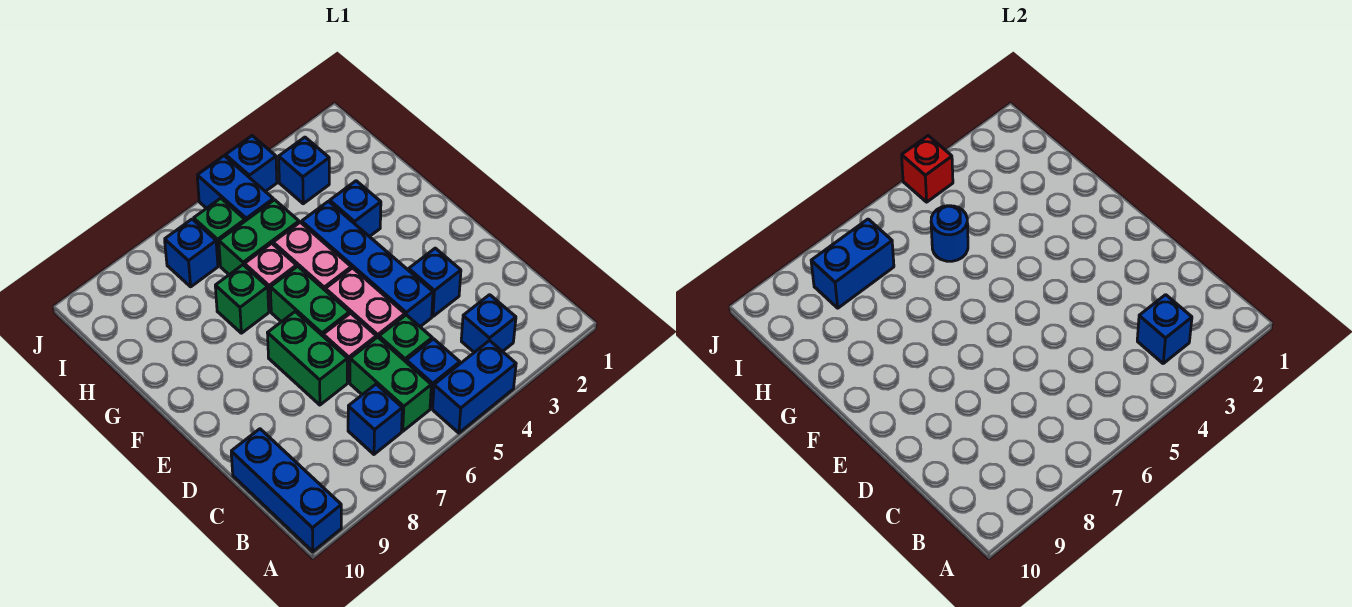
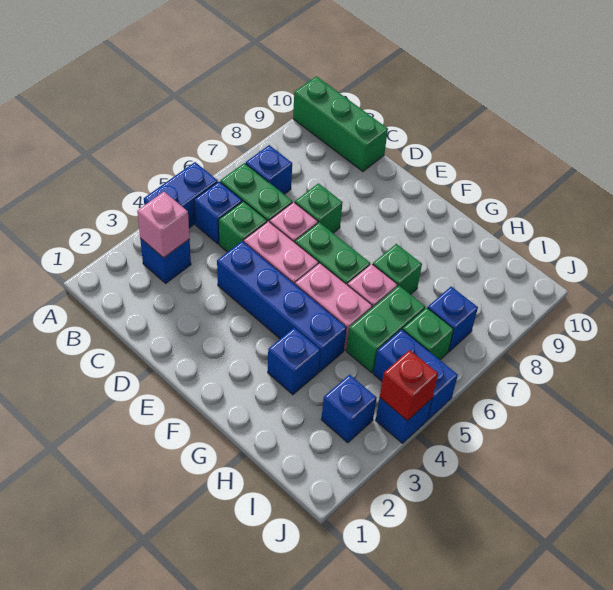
blue brick A10:C10 level 1 -> green brick A10:C10 level 1
blue brick B3 level 2 -> pink brick B3 level 2
blue brick D3 level 1 -> none
green brick D7:E7 level 1 -> green brick D7 level 1
blue round brick H5 level 2 -> none
blue brick I7:I8 level 2 -> none

